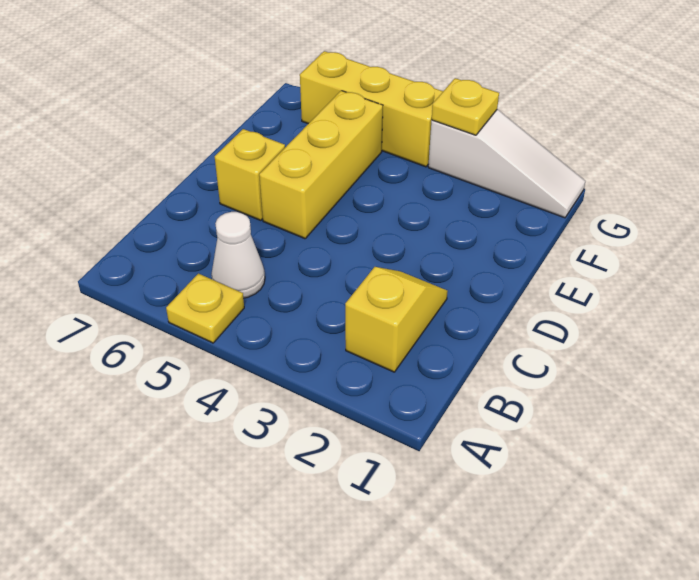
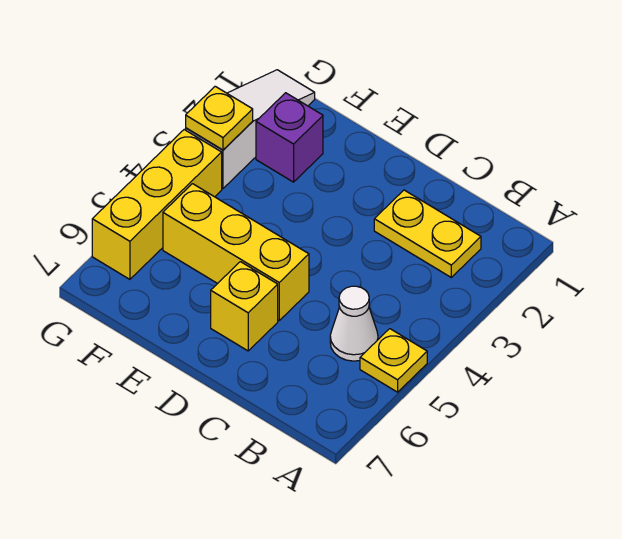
yellow slope B2:C2 level 1 top B -> yellow plate B2:C2 level 1
none -> purple brick F2 level 1

